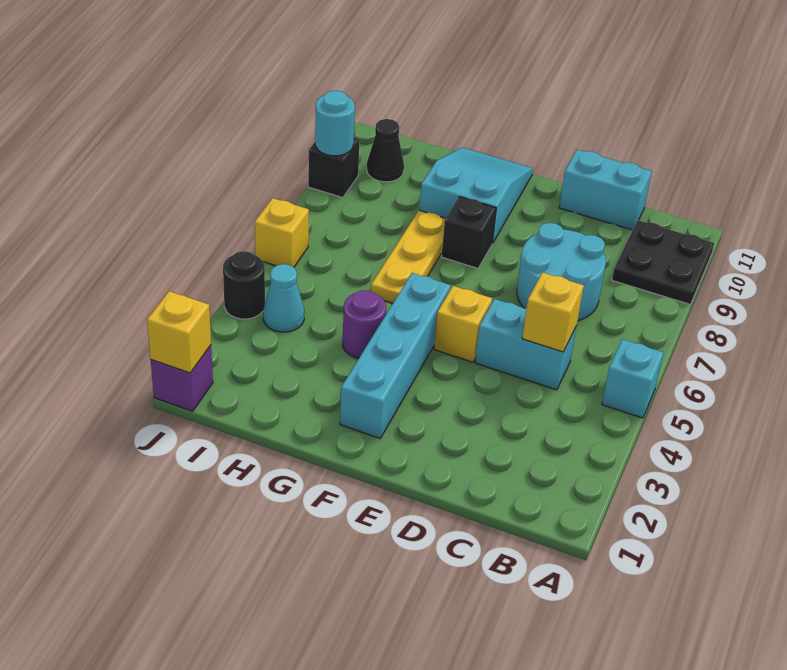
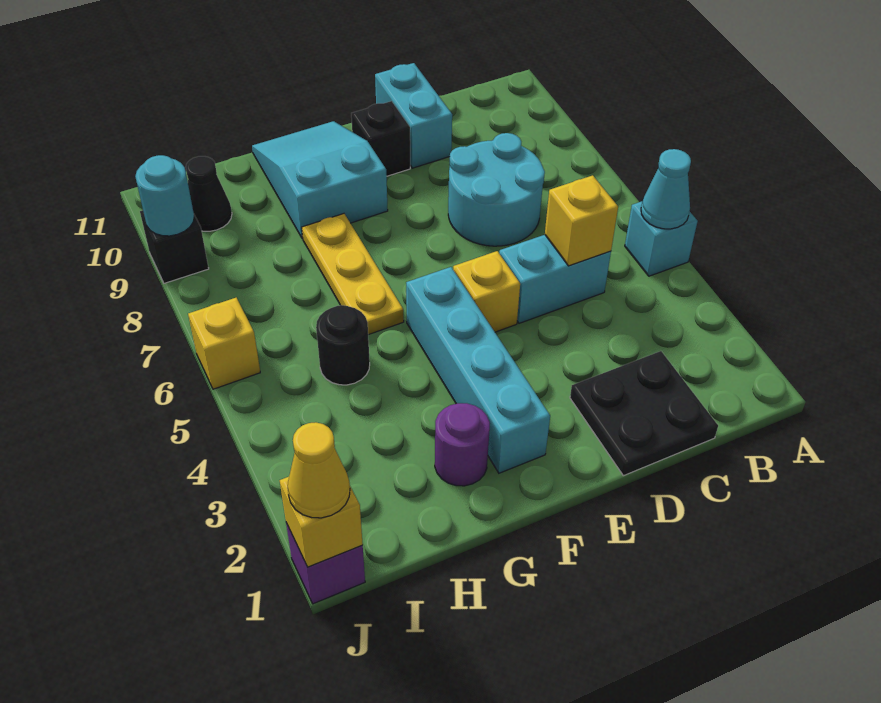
black plate A9:B10 level 1 -> black plate C1:D2 level 1
cyan brick C11:D11 level 1 -> cyan brick D10:D11 level 1
black brick F8 level 1 -> black brick E10 level 1
purple round brick G4 level 1 -> purple round brick G2 level 1
cyan cone I4 level 1 -> cyan cone A5 level 2
none -> yellow cone J1 level 3
black round brick J4 level 1 -> black round brick H5 level 1

